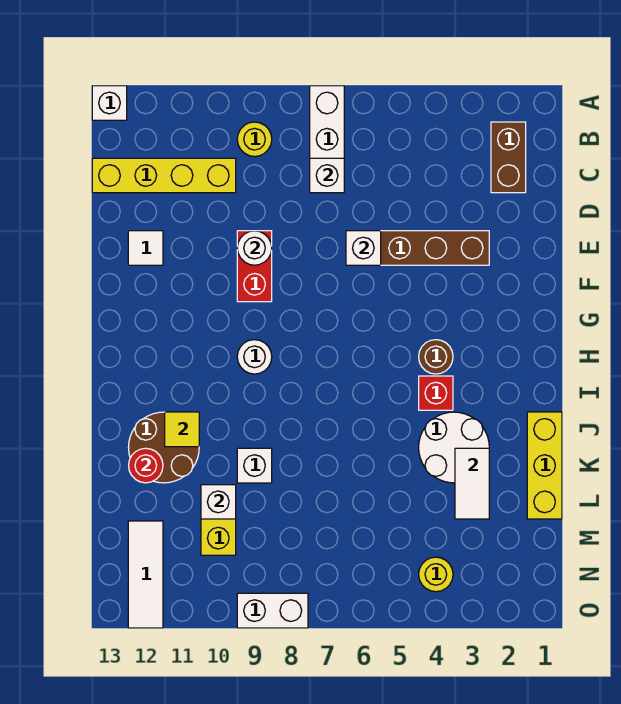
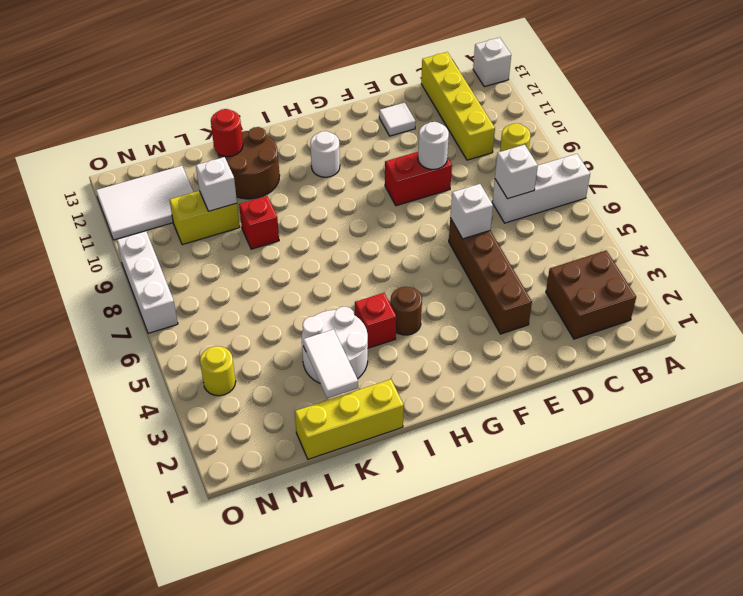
brown brick B2:C2 level 1 -> brown brick B2:C3 level 1
white round brick H9 level 1 -> white round brick H11 level 1
yellow tile J11 level 2 -> none
white tile K3:L3 level 2 -> white tile K2:K3 level 2
white brick K9 level 1 -> red brick K9 level 1
white tile M12:O12 level 1 -> white tile M11:O12 level 1
white brick O8:O9 level 1 -> white brick O7:O9 level 1

